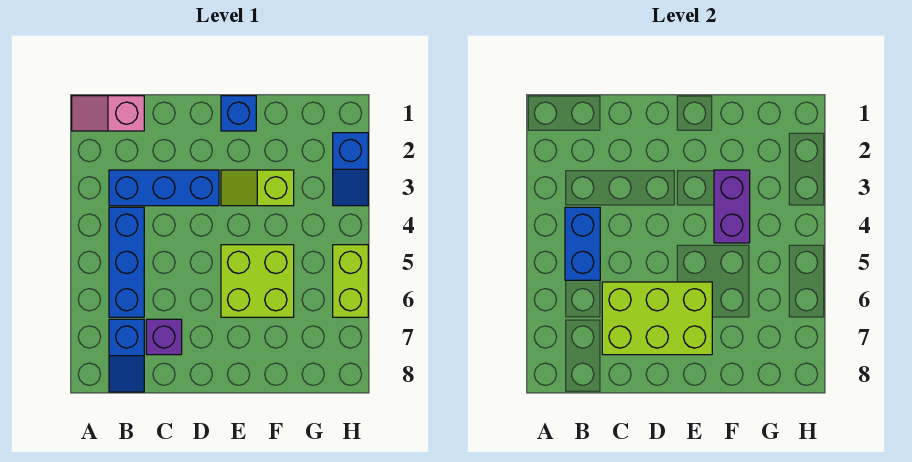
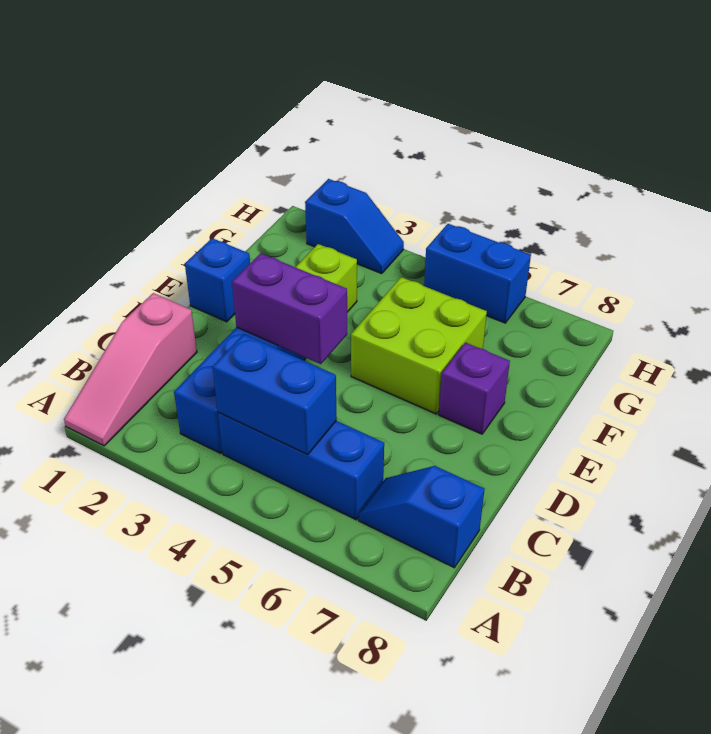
pink slope A1:B1 level 1 top B -> pink slope A1:C1 level 1 top C
blue slope B7:B8 level 1 top 7 -> blue slope B7:B8 level 1 top 8
lime brick C6:E7 level 2 -> none
purple brick C7 level 1 -> purple brick E7 level 1
purple brick F3:F4 level 2 -> purple brick D3:D4 level 2
lime brick H5:H6 level 1 -> blue brick H5:H6 level 1

